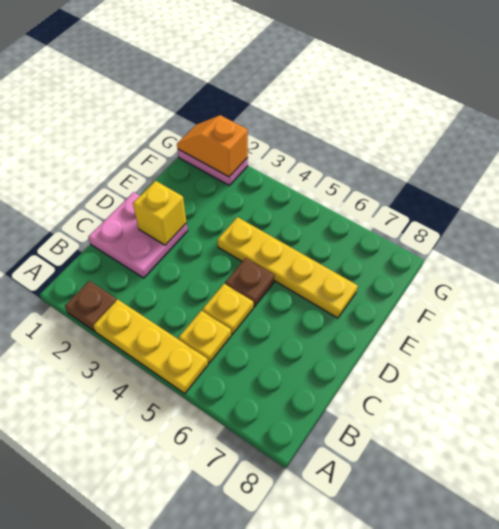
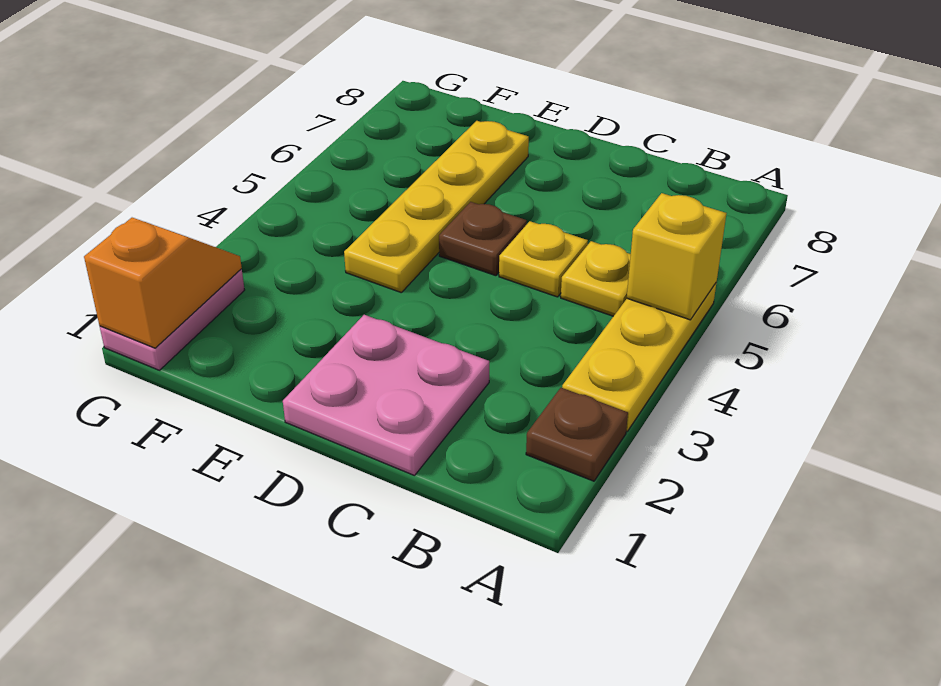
yellow brick D2 level 2 -> yellow brick A5 level 2
orange slope G1:G2 level 2 top 2 -> orange slope G1:G2 level 2 top 1

